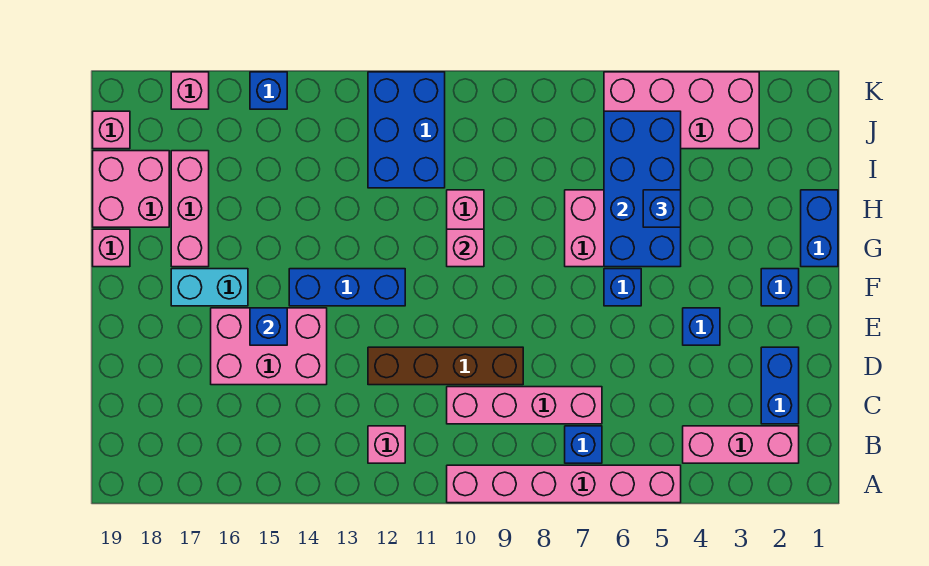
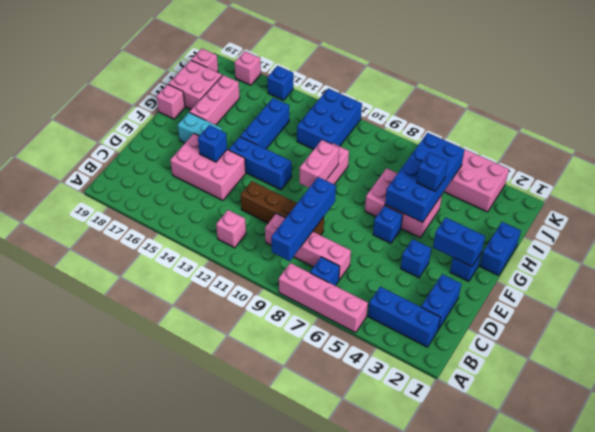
pink brick A5:A10 level 1 -> pink brick A5:A8 level 1
pink brick B2:B4 level 1 -> blue brick B2:B4 level 1
none -> blue brick B9:E9 level 2
none -> blue brick F2:F3 level 2
pink brick G10 level 2 -> pink brick F10:G10 level 2
none -> blue brick G14:I14 level 1

